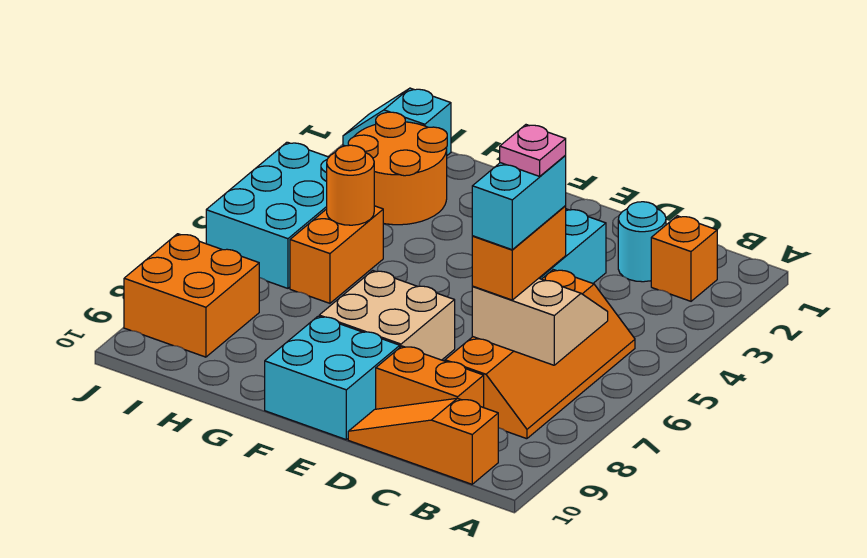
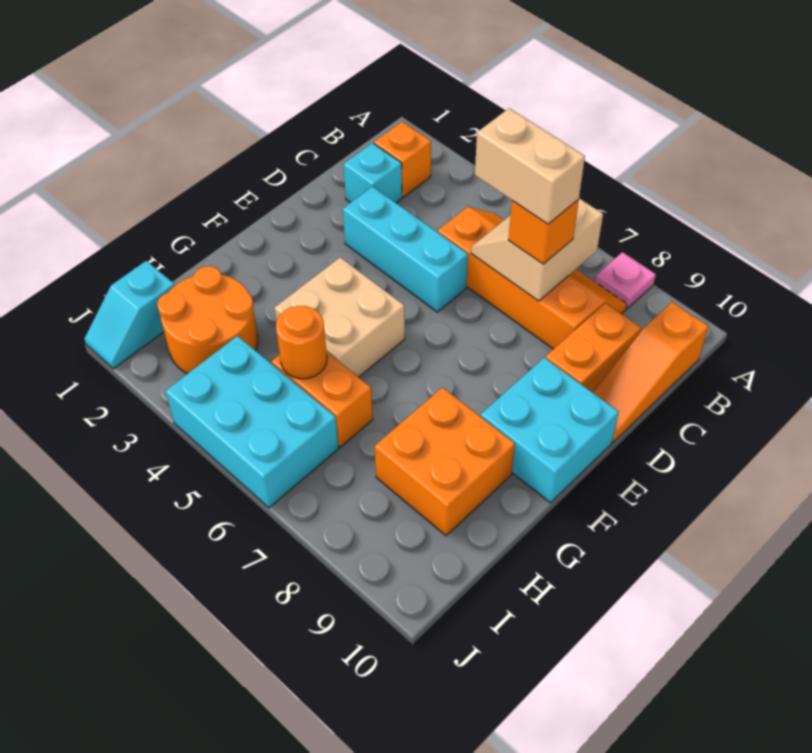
cyan round brick C2 level 1 -> cyan brick C2 level 1
orange brick C6:C7 level 3 -> orange brick C7 level 3
cyan brick C6:C7 level 4 -> tan brick C6:C7 level 4
pink plate C6 level 5 -> pink plate A8 level 1
tan brick E7:F8 level 1 -> tan brick F4:G5 level 1
orange brick I8:J9 level 1 -> orange brick G8:H9 level 1

